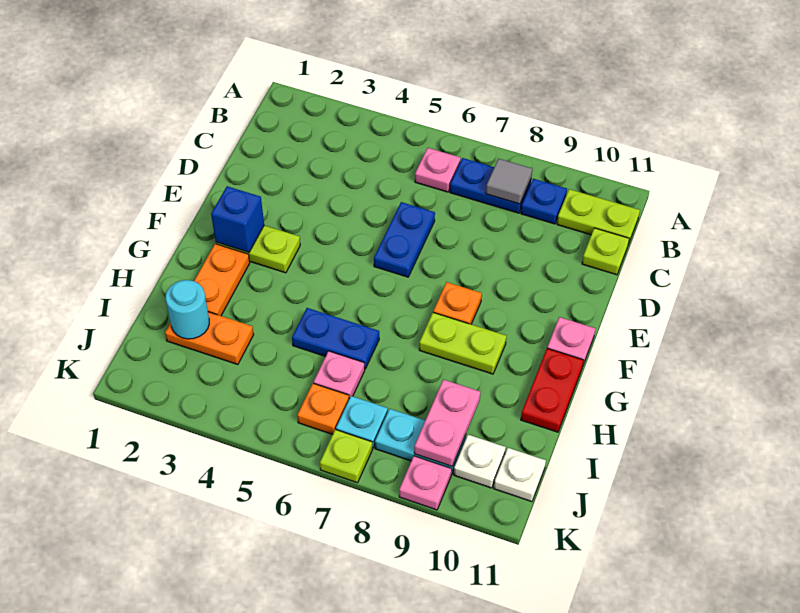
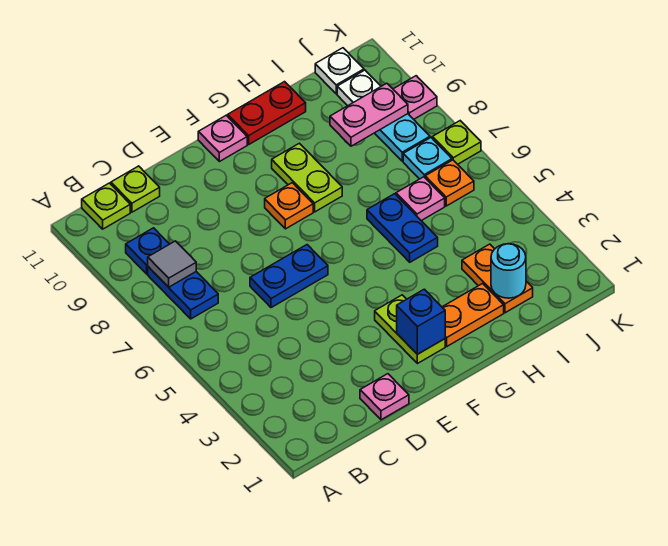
pink plate B6 level 1 -> pink plate D1 level 1
lime plate B10:B11 level 1 -> lime plate B11 level 1

